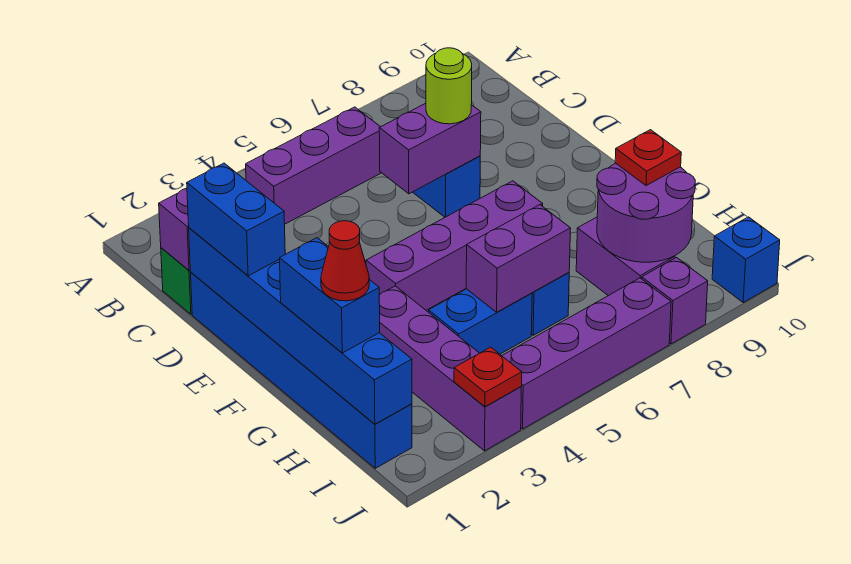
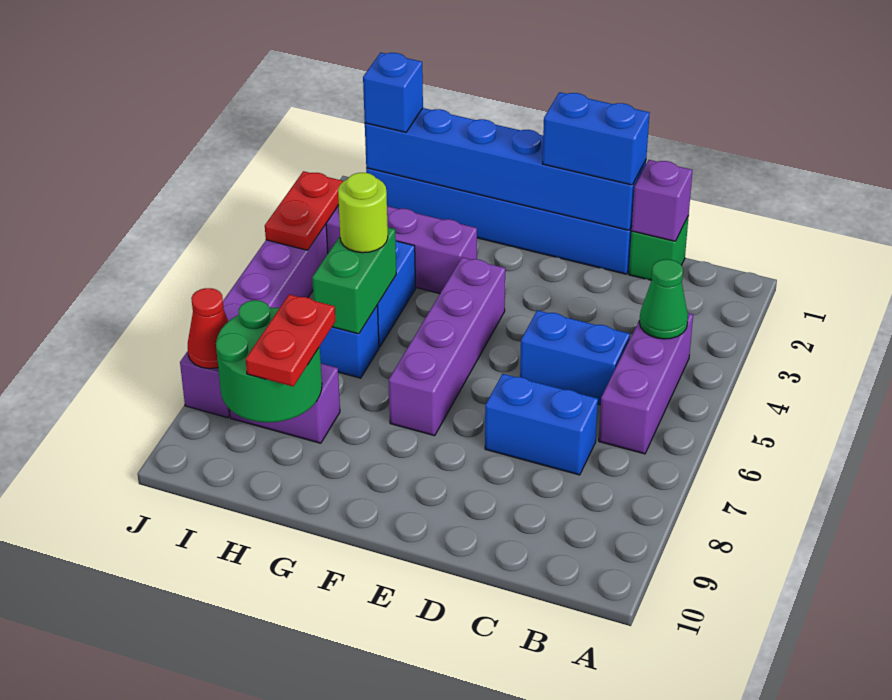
none -> green cone B4 level 2
purple brick D6:D7 level 2 -> none
lime round brick D7 level 3 -> lime round brick H5 level 3
blue brick G1:H1 level 3 -> blue brick C5:D5 level 1
red cone H1 level 4 -> red cone J8 level 2
purple brick H5:H6 level 2 -> green brick H5:H6 level 2
purple round brick H8:I9 level 2 -> green round brick H8:I9 level 2
red plate H9 level 3 -> red plate H8:H9 level 3
red plate J3 level 2 -> red plate J3:J4 level 2
blue brick J10 level 1 -> blue brick I1 level 3

